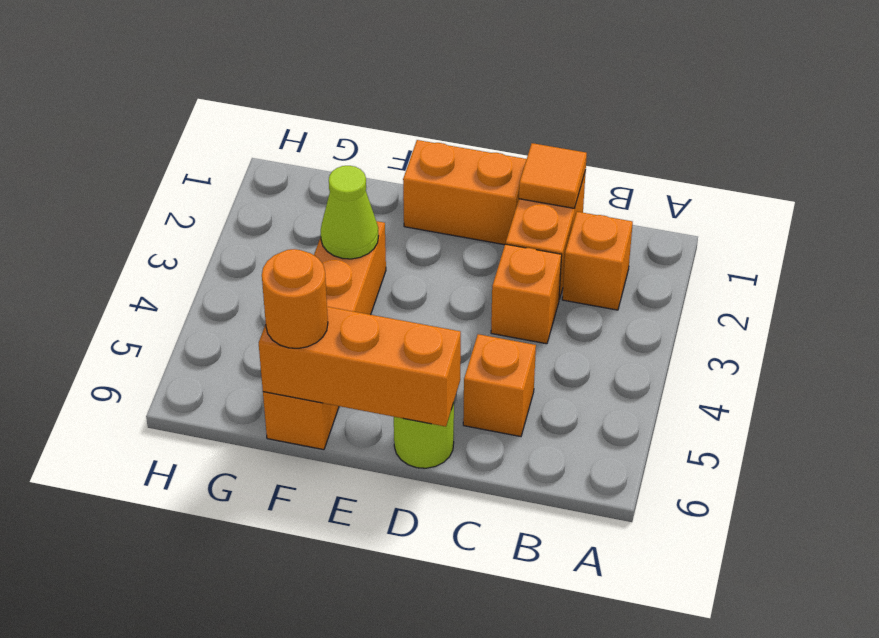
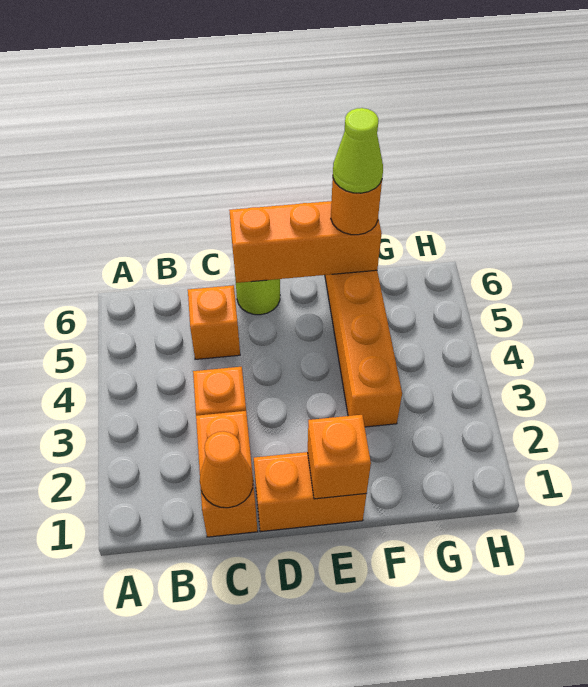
orange brick B2 level 1 -> orange brick E1 level 2
orange tile C1 level 2 -> orange cone C1 level 2
lime cone F3 level 2 -> lime cone F6 level 4

